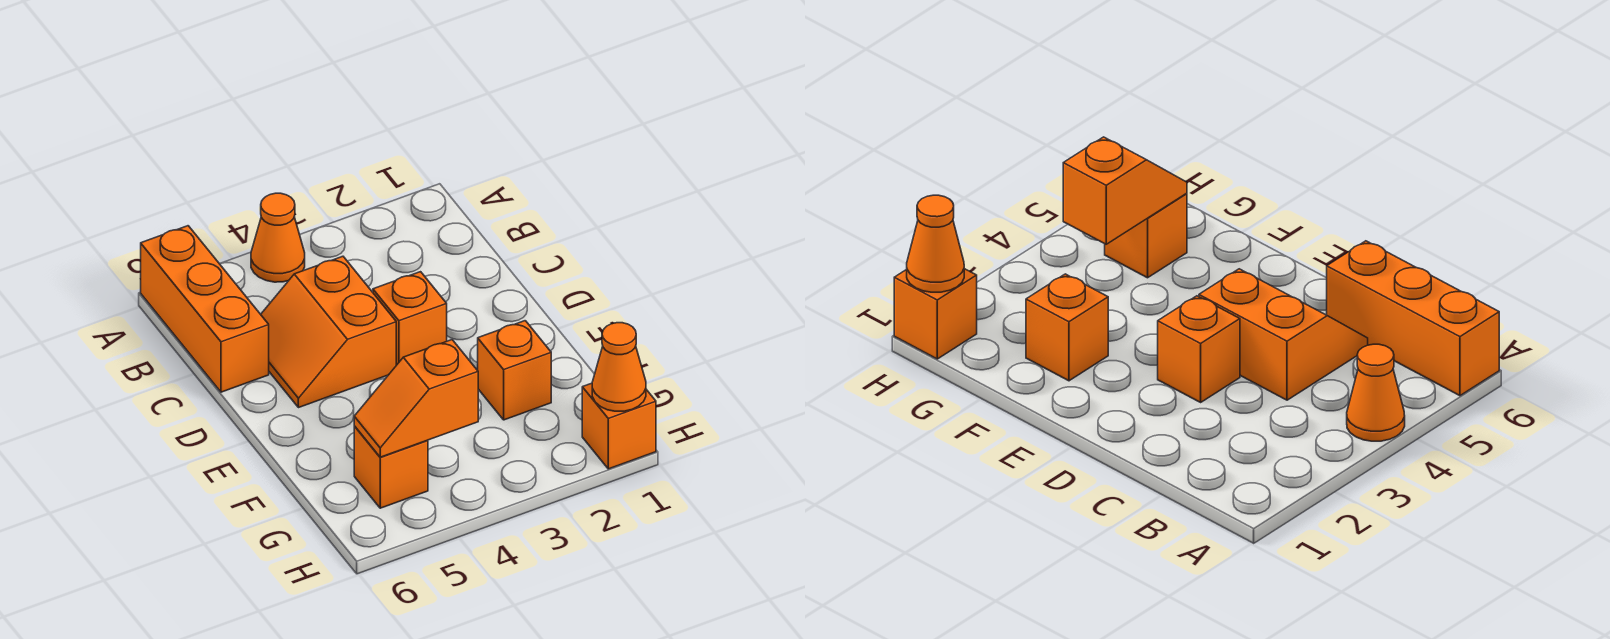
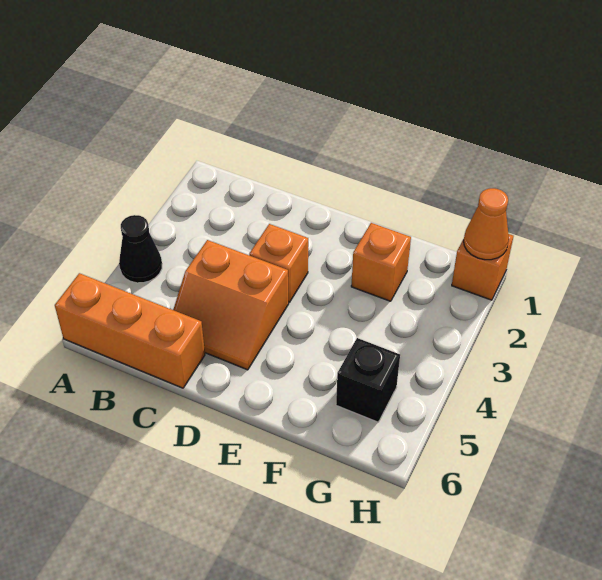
orange cone A4 level 1 -> black cone A4 level 1
orange slope G4:G5 level 2 top 4 -> none
orange brick G5 level 1 -> black brick G5 level 1

